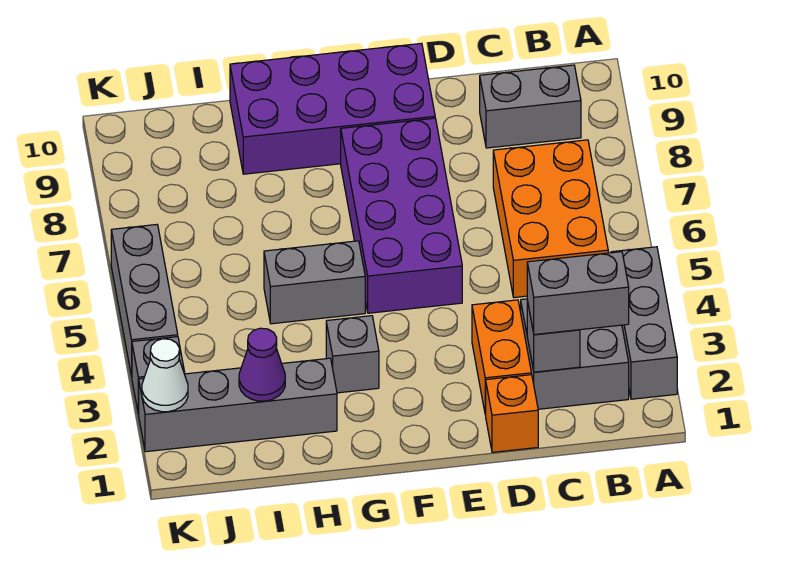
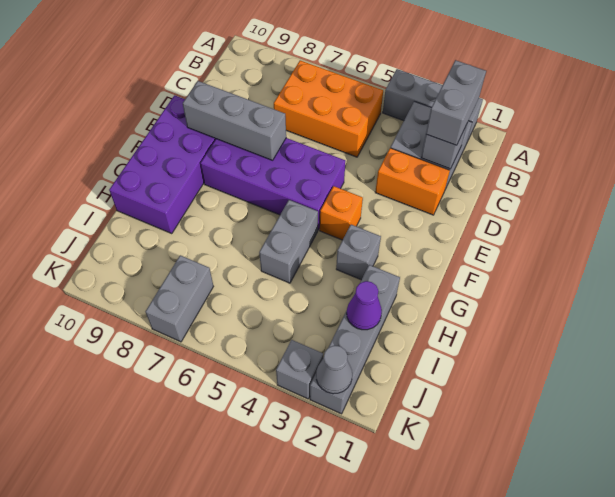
grey brick B9:C9 level 1 -> grey brick J7:K7 level 1
orange brick D1 level 1 -> orange brick F4 level 1
white cone K2 level 2 -> grey cone K2 level 2
grey brick K4:K6 level 1 -> grey brick E7:E9 level 2

